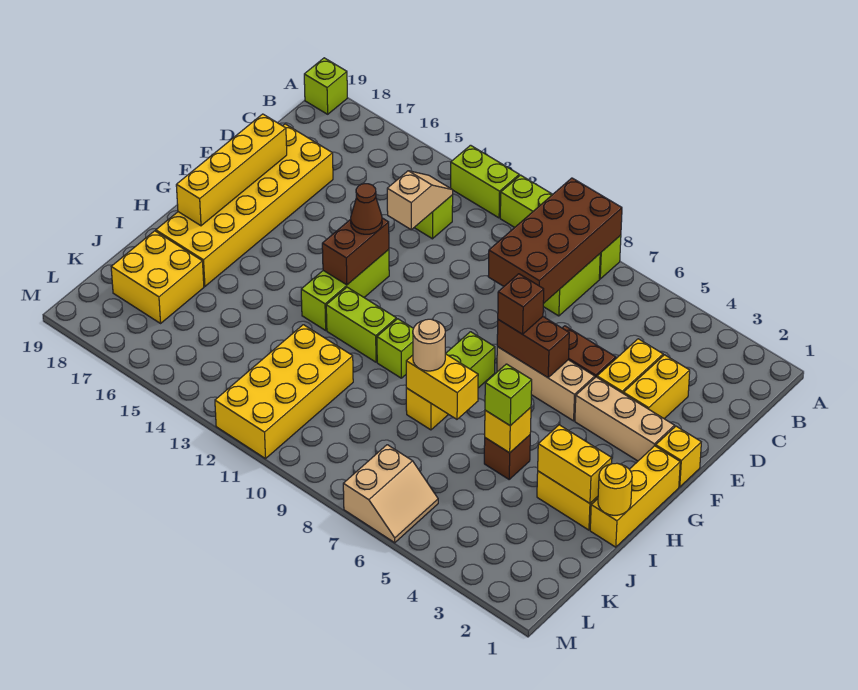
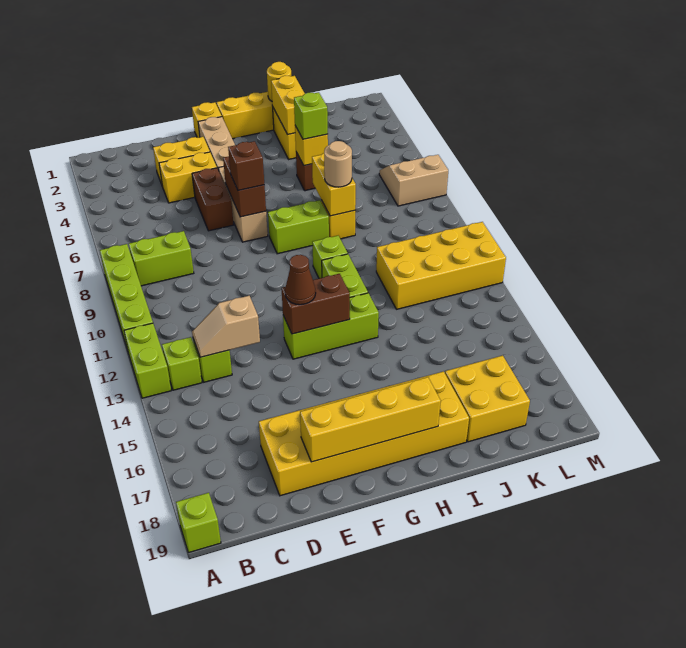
brown brick A8:D9 level 2 -> none
none -> lime brick B13 level 1

